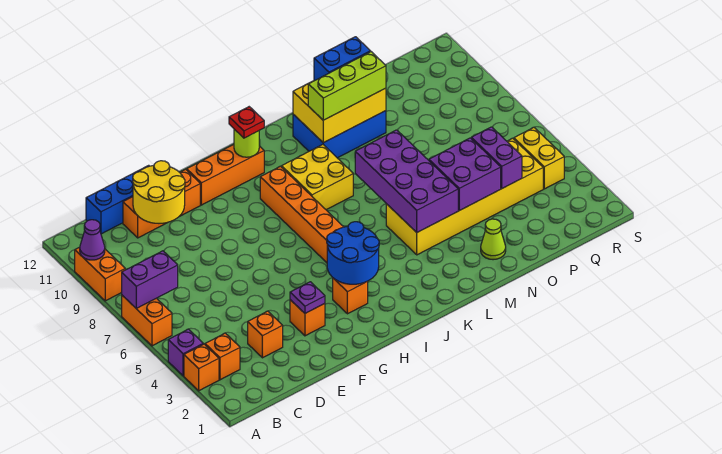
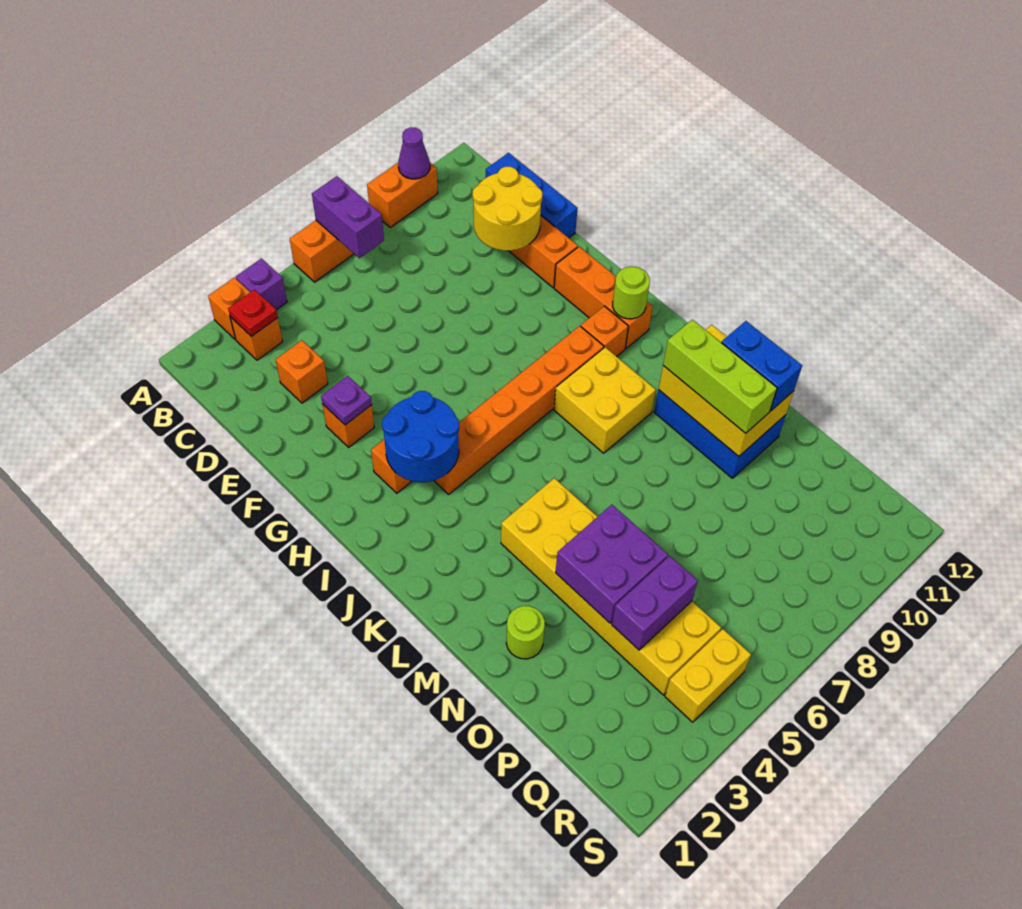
none -> orange brick I10 level 1
red plate I11 level 3 -> red plate B3 level 2
purple brick L4:M7 level 2 -> none
lime cone N2 level 1 -> lime round brick N2 level 1

